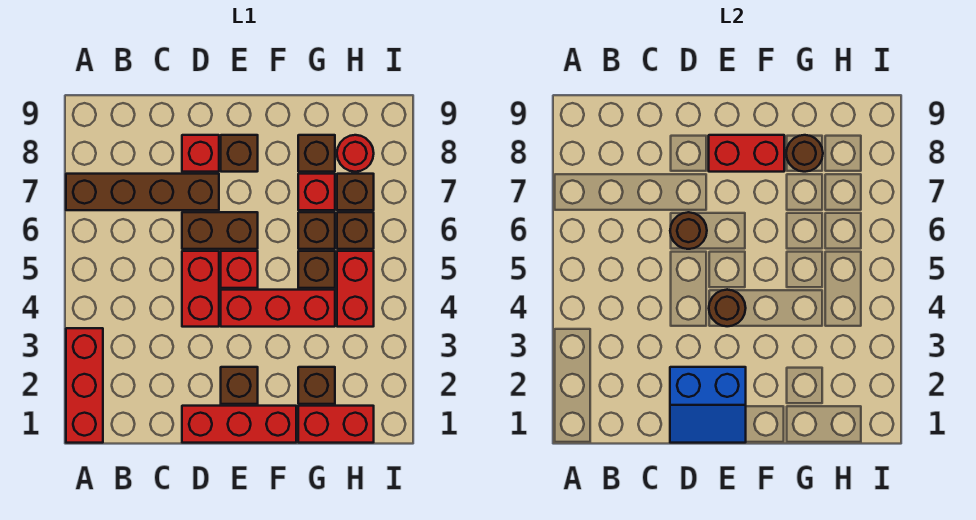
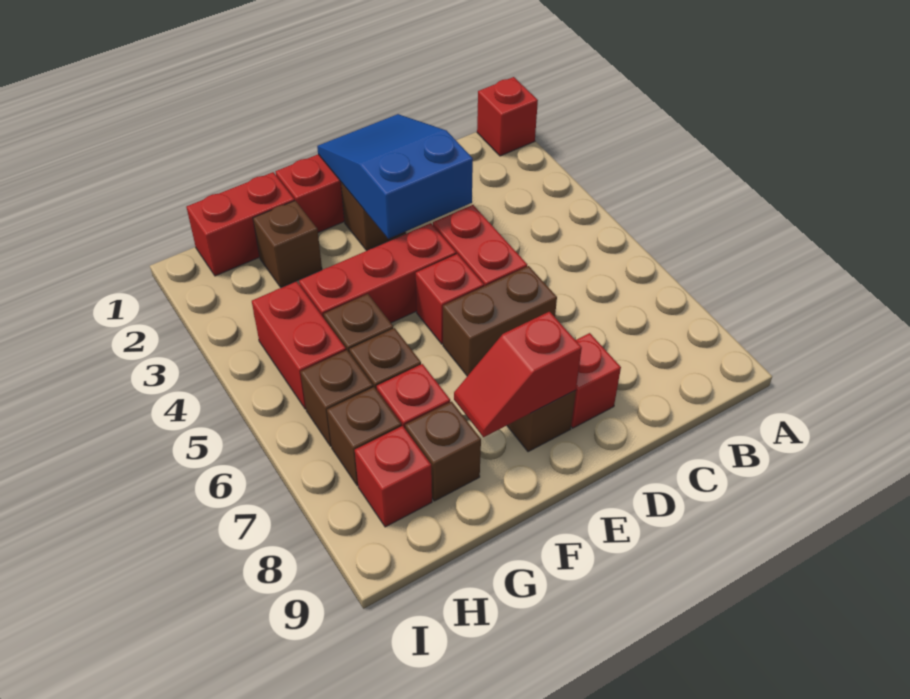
red brick A1:A3 level 1 -> red brick A1 level 1
brown brick A7:D7 level 1 -> none
blue slope D1:E2 level 2 top 2 -> blue slope D1:E3 level 2 top 3
brown round brick D6 level 2 -> none
brown round brick E4 level 2 -> none
red brick E8:F8 level 2 -> red slope E8:F8 level 2 top E
brown round brick G8 level 2 -> none
red round brick H8 level 1 -> red brick H8 level 1

